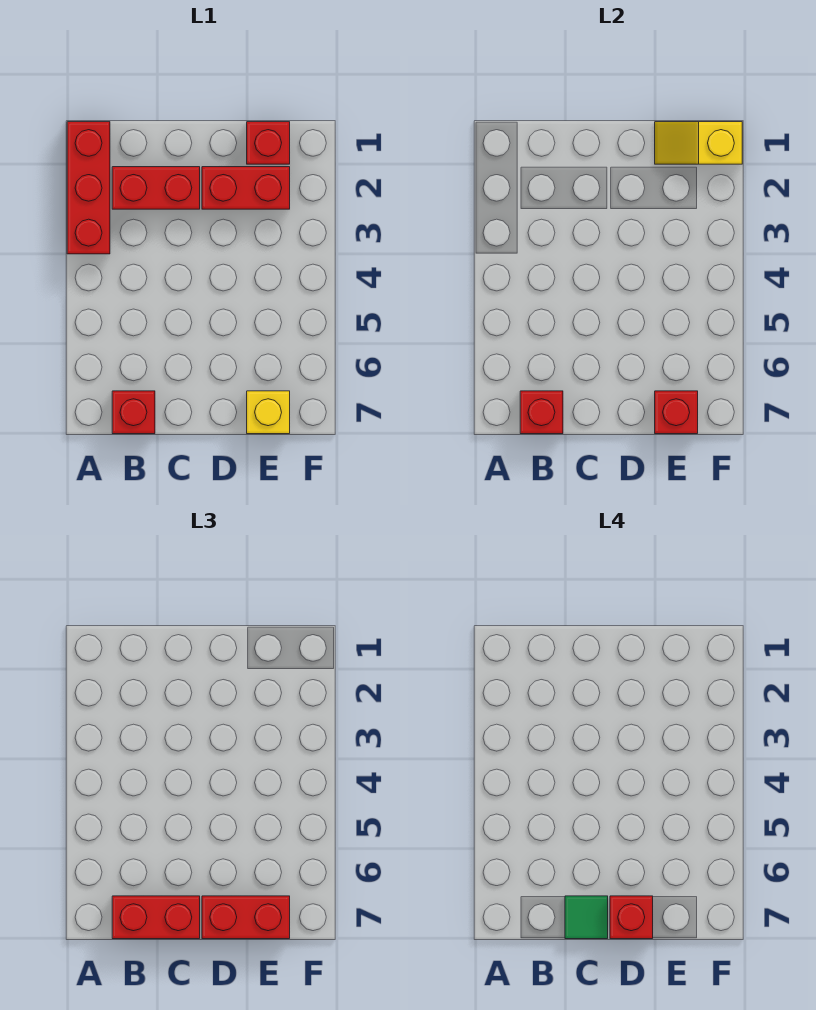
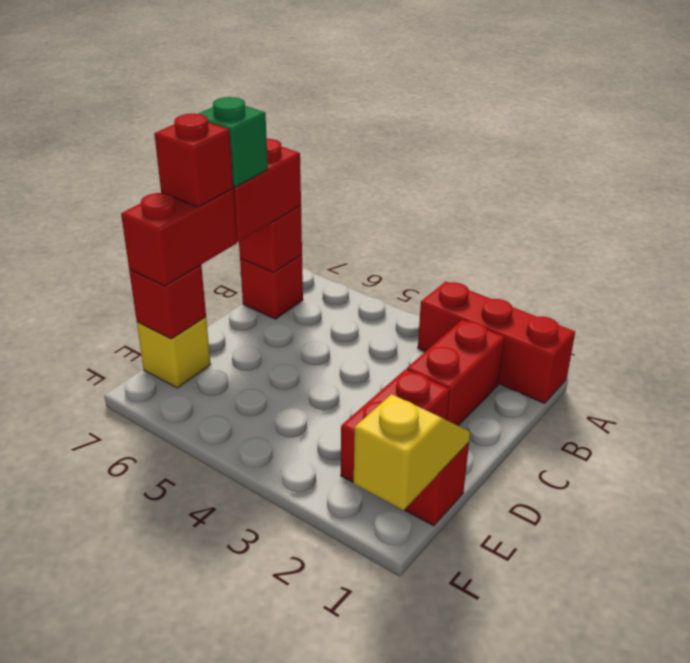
green tile C7 level 4 -> green brick C7 level 4

